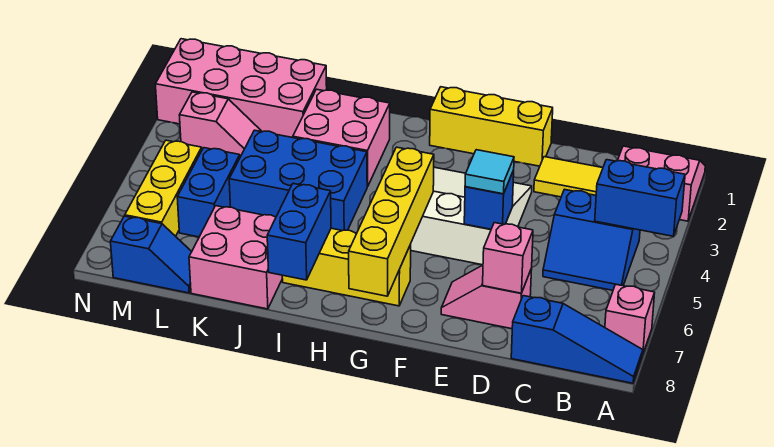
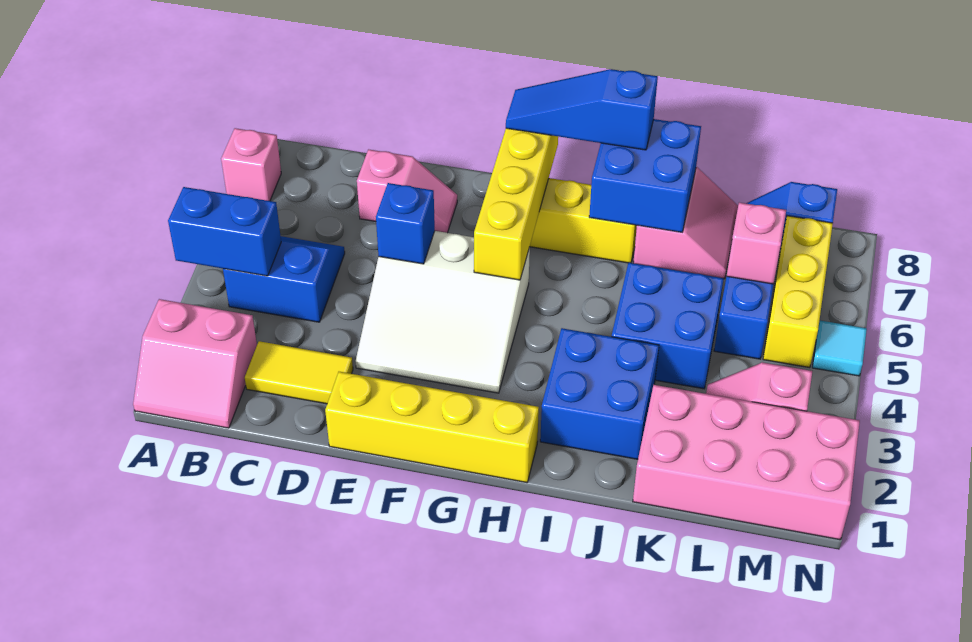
blue slope A8:C8 level 1 top C -> blue slope G8:I8 level 3 top I
pink brick D7 level 2 -> pink brick L6 level 2
yellow brick E1:G1 level 1 -> yellow brick E1:H1 level 1
cyan tile E5 level 3 -> cyan tile N5 level 1
pink brick I2:J3 level 1 -> blue brick I2:J3 level 1
blue brick I4:K5 level 1 -> blue brick J4:K5 level 1
blue brick I7:I8 level 2 -> blue brick I7:J8 level 2
pink brick J7:K8 level 1 -> pink slope J7:K8 level 1 top J

